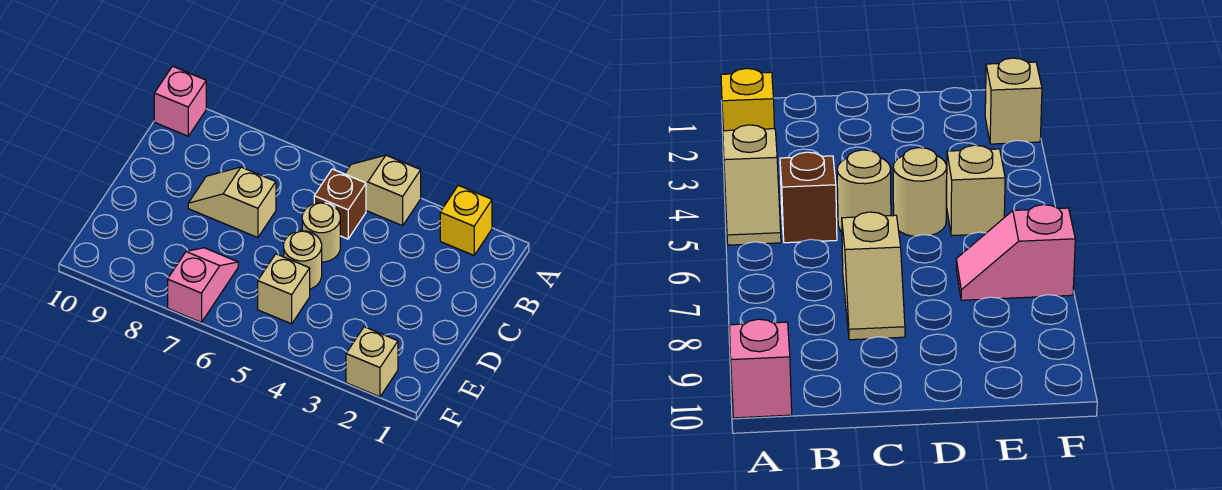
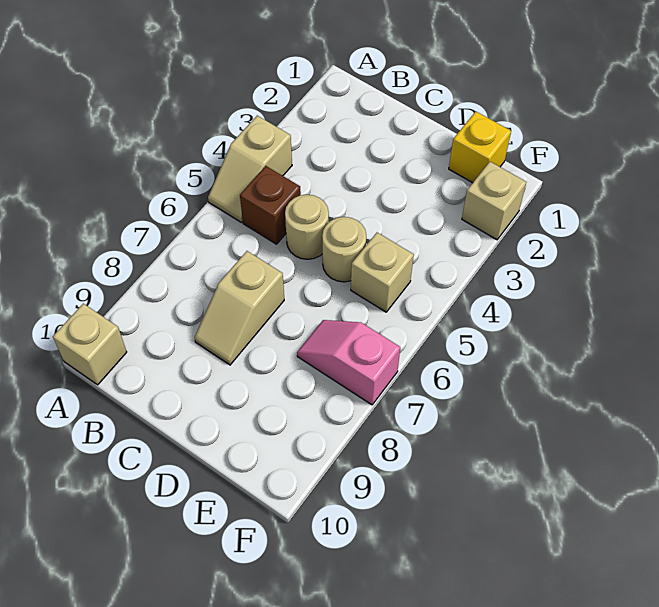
yellow brick A2 level 1 -> yellow brick E1 level 1
pink brick A10 level 1 -> tan brick A10 level 1

